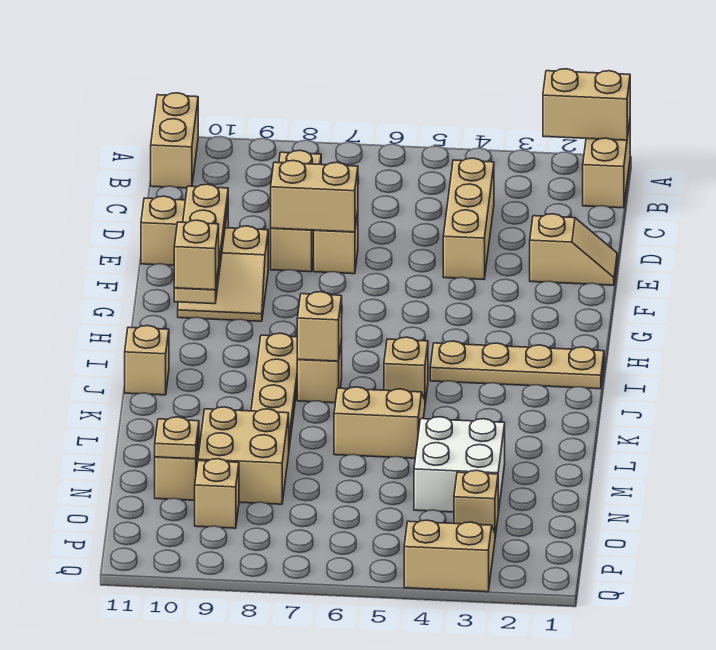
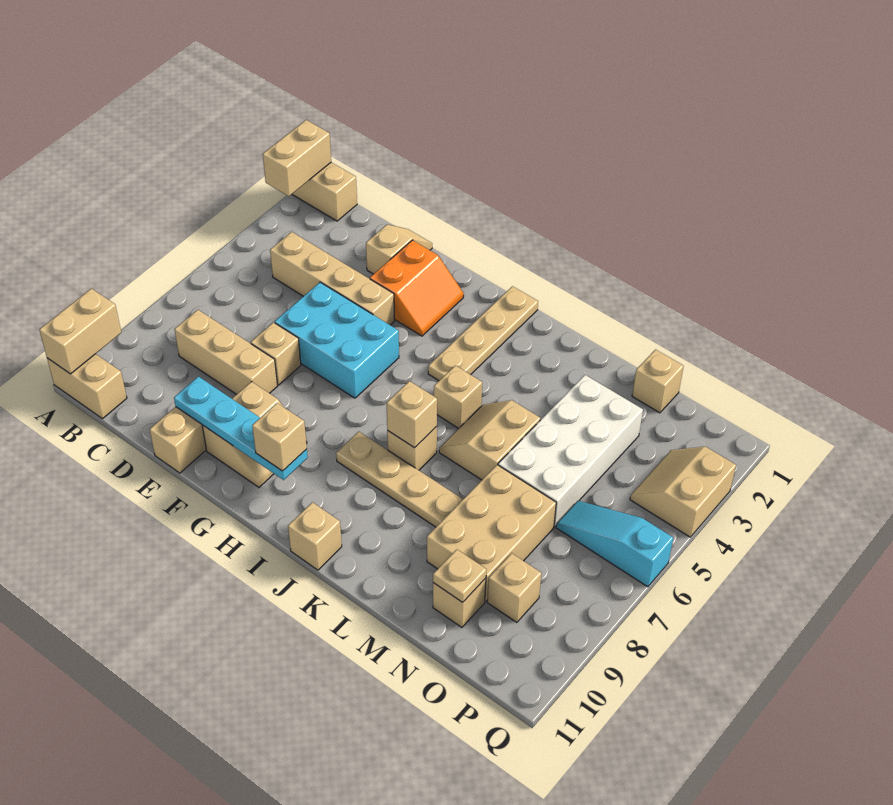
tan brick C4:E4 level 1 -> tan brick C4:F4 level 1
none -> cyan brick E5:G6 level 1
tan brick E7:E8 level 2 -> tan brick A10:A11 level 2
tan plate E10:H10 level 2 -> cyan plate E10:H10 level 2
none -> orange slope F2:G3 level 1 top F
white brick M3:N4 level 1 -> white brick M3:N6 level 1
tan brick M8:N9 level 1 -> tan brick M7:N9 level 1
tan brick O3 level 1 -> tan brick N1 level 1
none -> cyan slope O6:Q6 level 1 top Q

